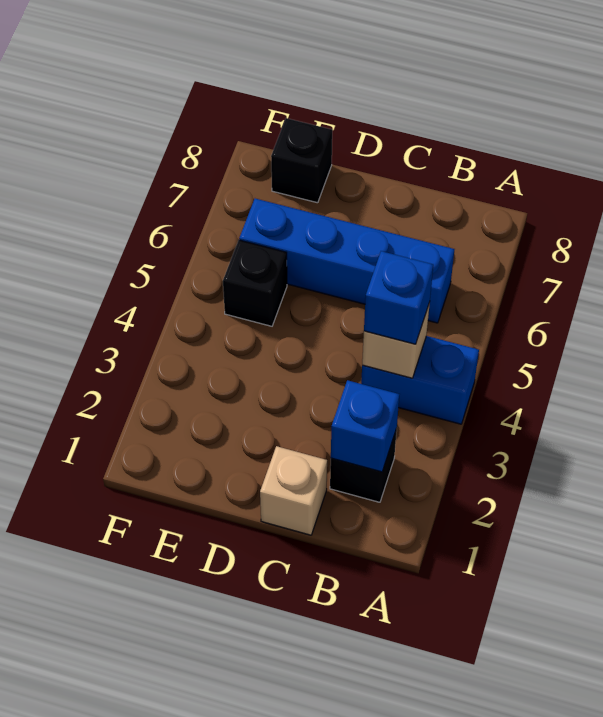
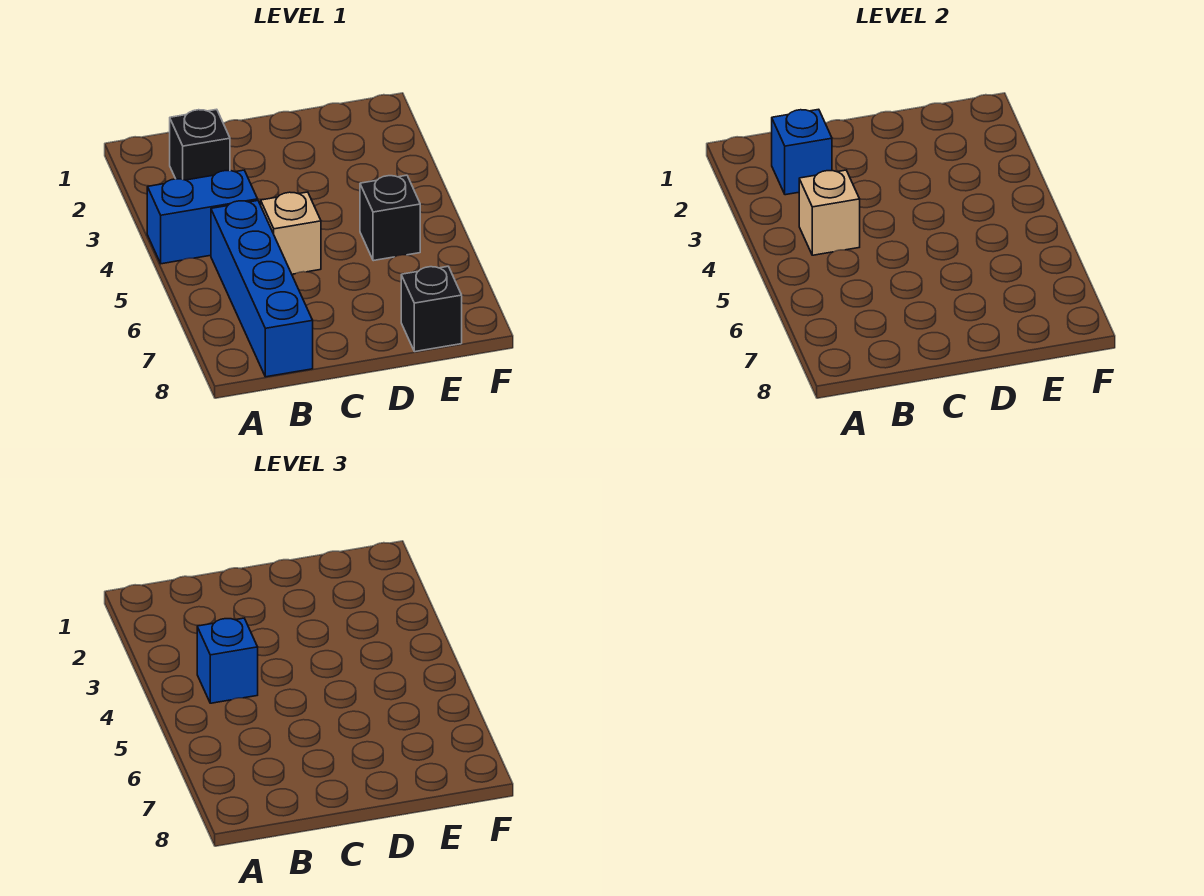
blue brick B6:E6 level 1 -> blue brick B5:B8 level 1
tan brick C1 level 1 -> tan brick C5 level 1

